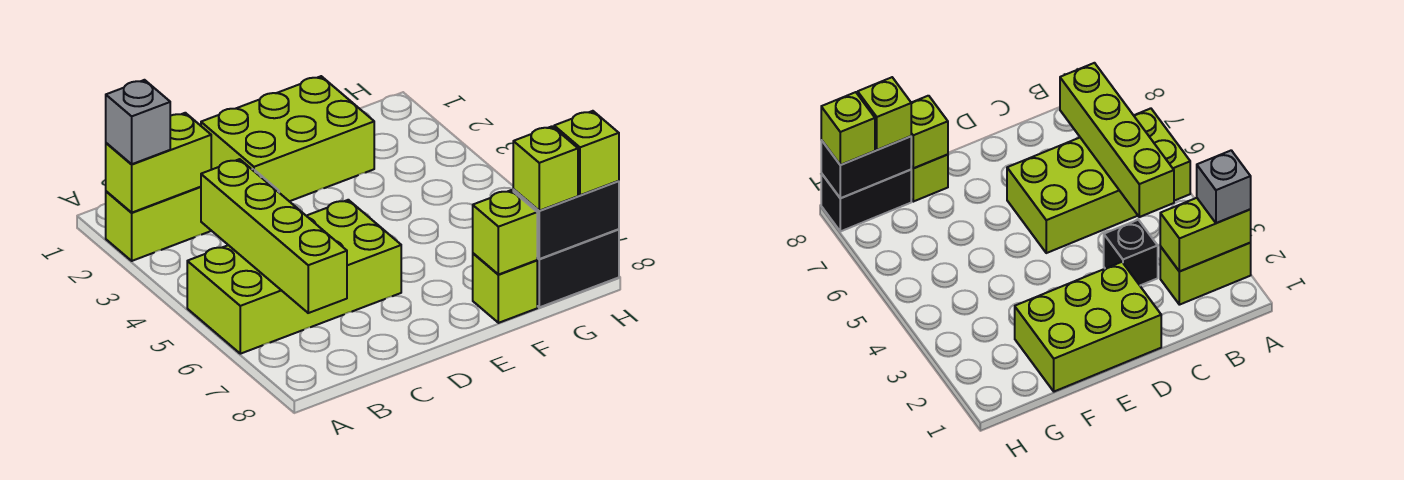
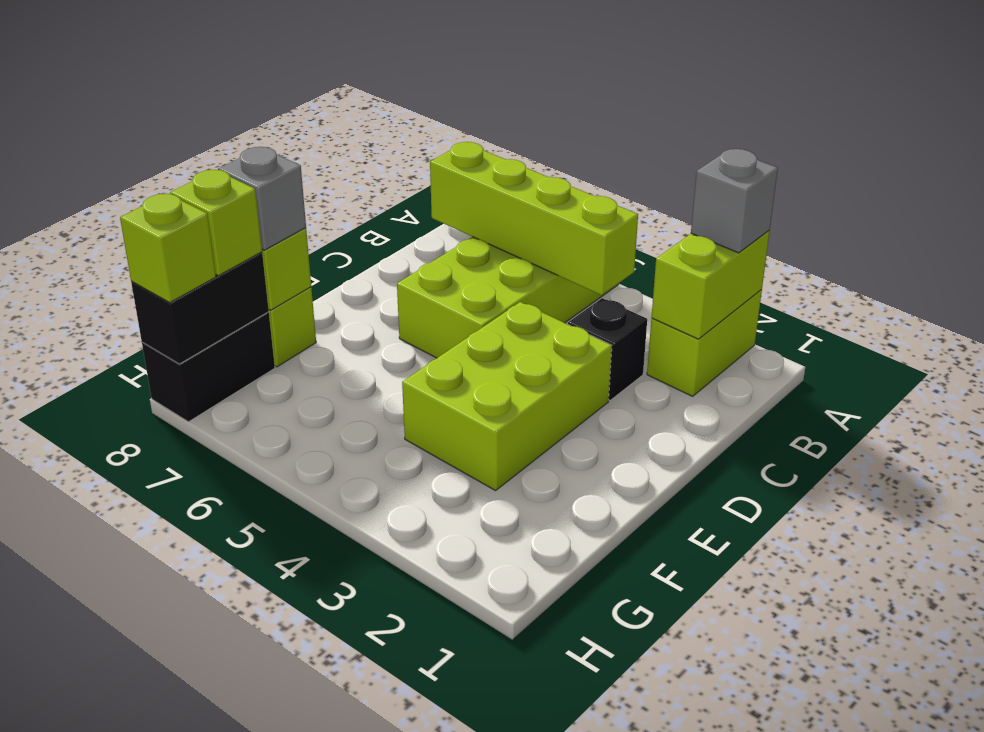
lime brick D1:F2 level 1 -> lime brick D3:F4 level 1
none -> grey brick F8 level 3

